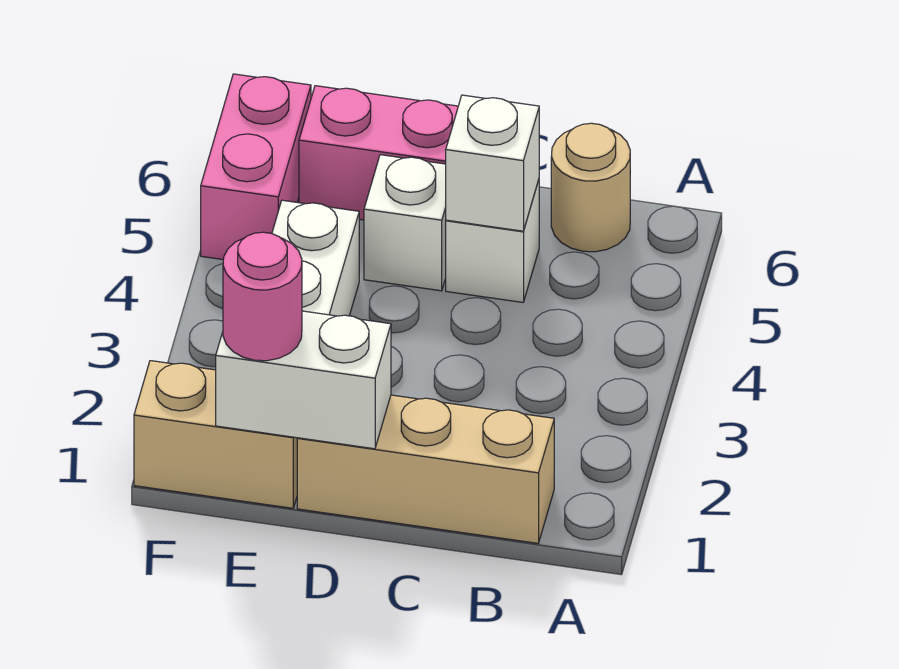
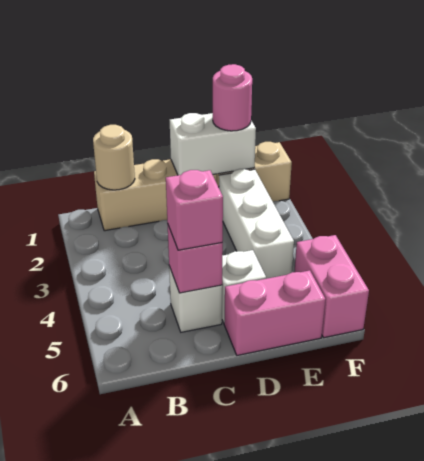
tan round brick B6 level 1 -> tan round brick B1 level 2
white brick C5 level 2 -> pink brick C5 level 2
none -> pink brick C5 level 3

